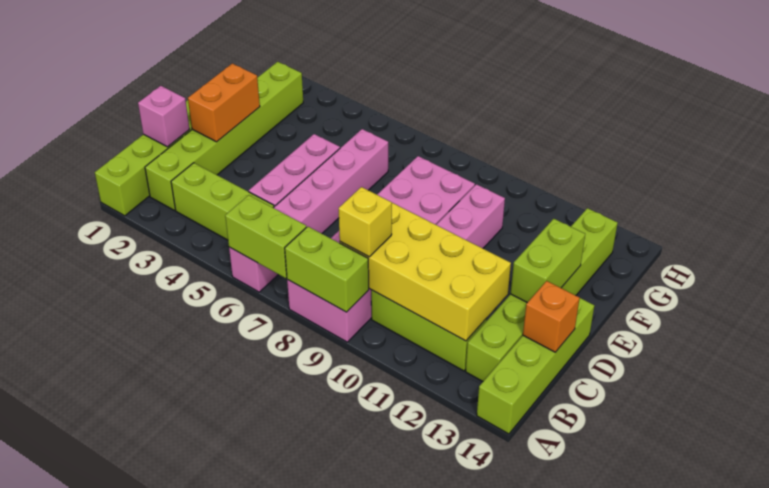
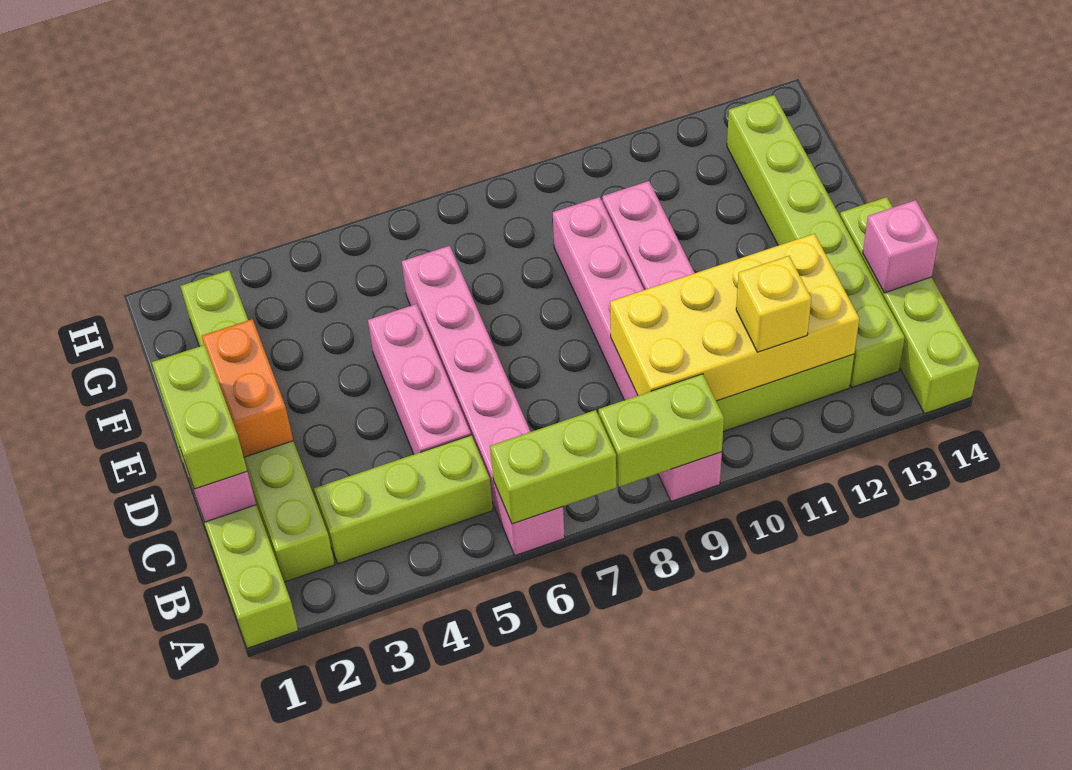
pink brick A8:F9 level 1 -> pink brick A9:F9 level 1
yellow brick B9 level 3 -> yellow brick B11 level 3
orange brick C14 level 2 -> pink brick C14 level 2
lime brick D13:E13 level 2 -> lime brick C1:D1 level 3

